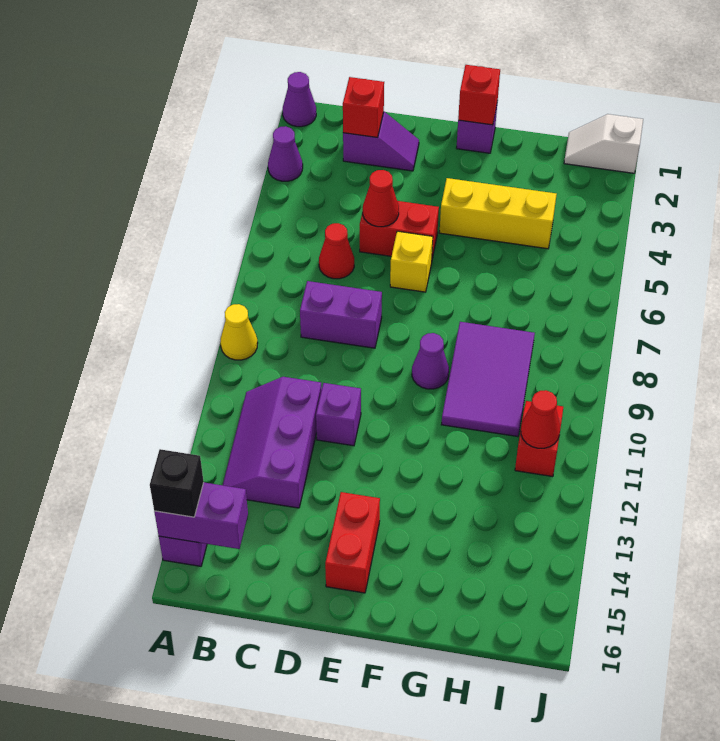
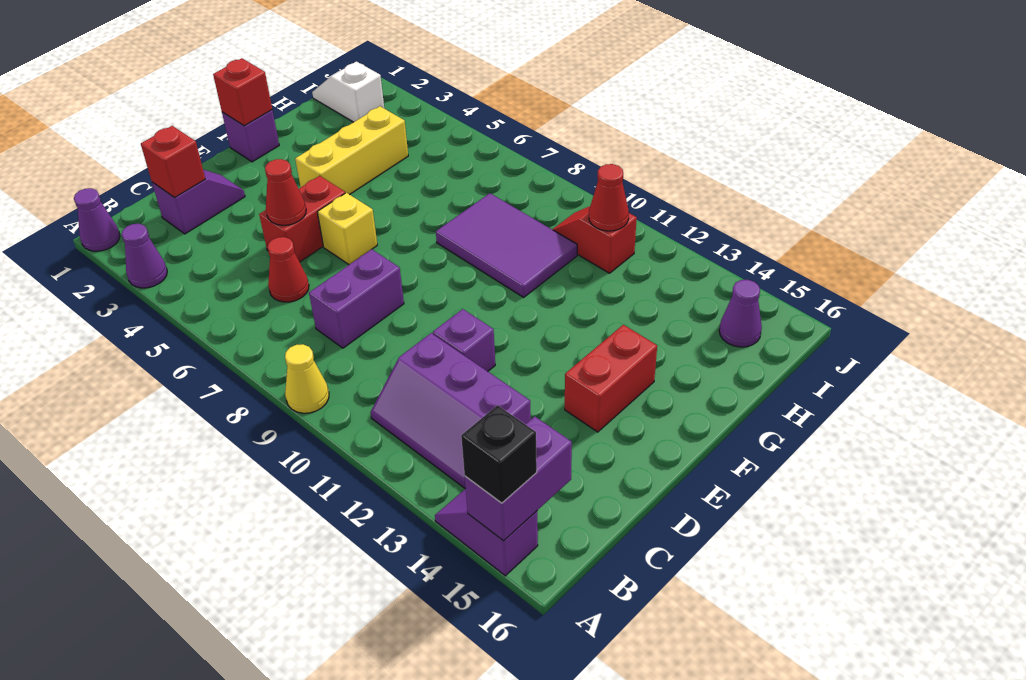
red brick E14:E15 level 1 -> red brick E14:F14 level 1
purple cone F9 level 1 -> purple cone I15 level 1
white slope I1:J1 level 1 top J -> white slope I1:I2 level 1 top 2

